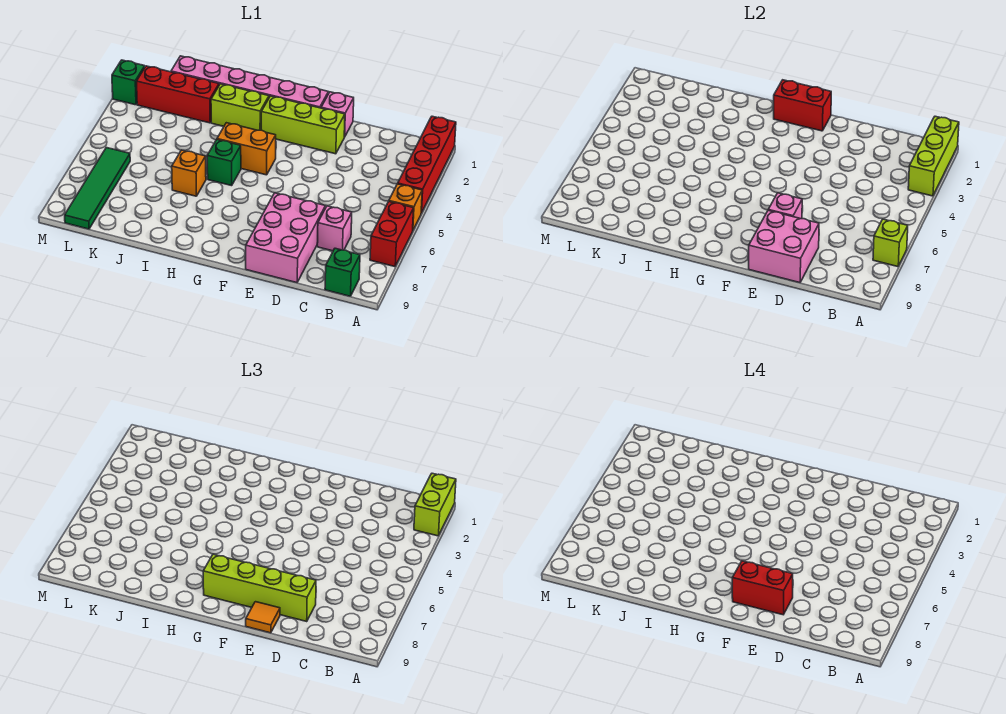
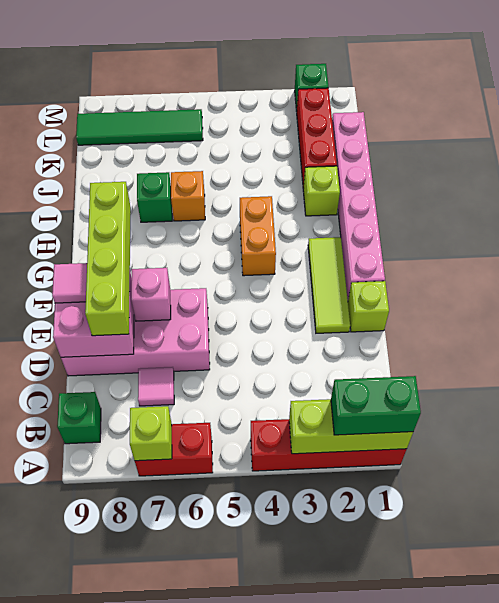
lime brick A1:A2 level 3 -> green brick A1:A2 level 3
orange brick A5 level 1 -> none
pink brick C7 level 1 -> pink tile C7 level 1
pink brick D7:E9 level 1 -> pink brick D6:E9 level 1
pink brick E1 level 1 -> lime brick E1 level 1
lime brick E2:G2 level 1 -> lime tile E2:G2 level 1
red brick E8:F8 level 4 -> none
orange tile E9 level 3 -> pink tile E9 level 3
red brick F1:G1 level 2 -> none
lime brick H2:I2 level 1 -> lime brick I2 level 1
green brick H5 level 1 -> green brick I7 level 1

